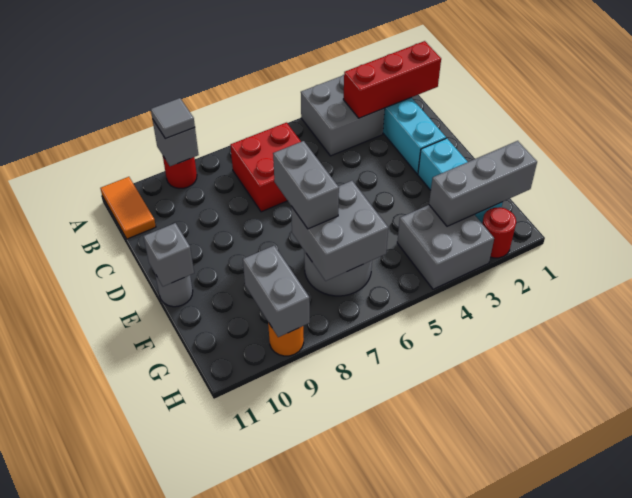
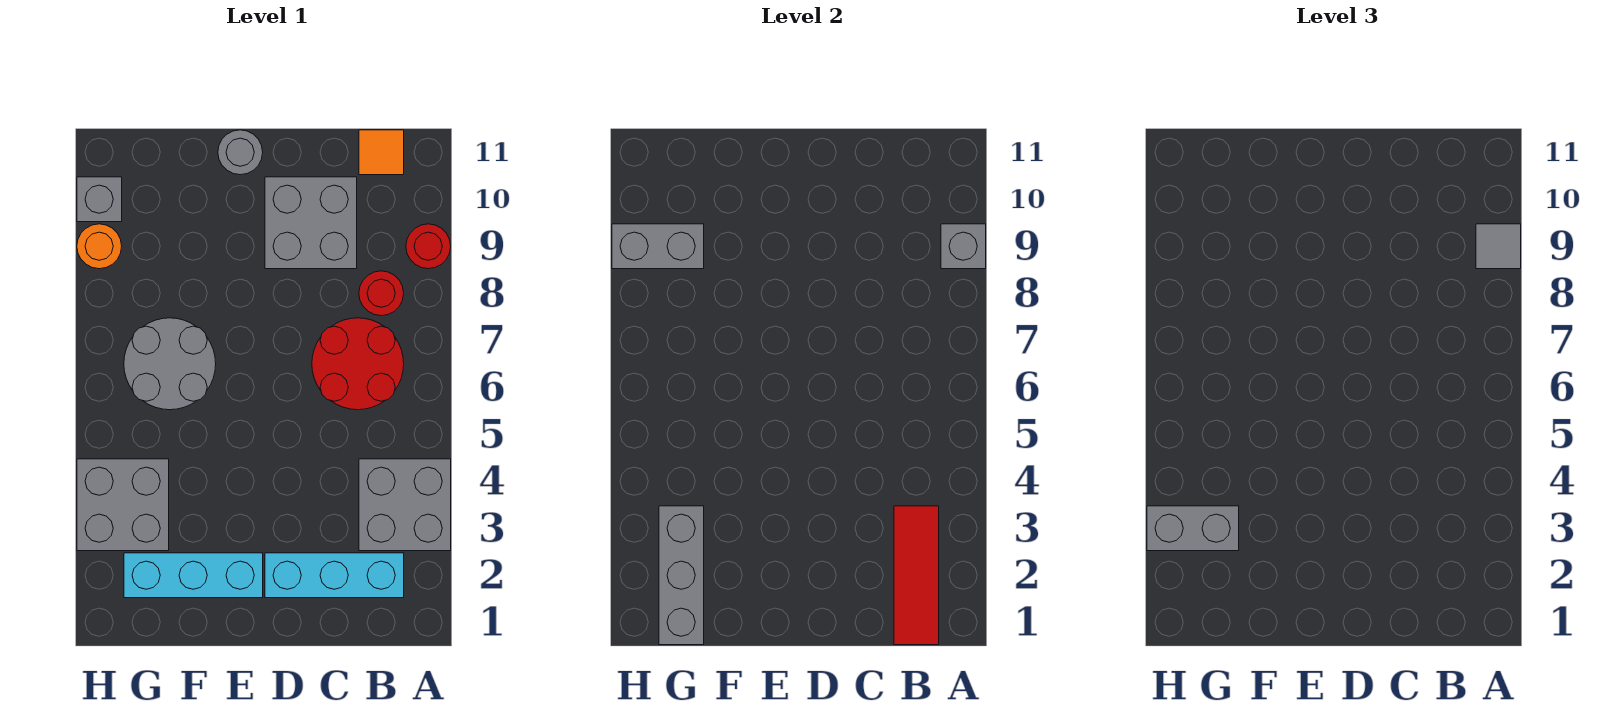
orange tile A11:B11 level 1 -> orange tile B11 level 1
red brick B1:B3 level 2 -> red tile B1:B3 level 2
red brick B6:C7 level 1 -> red round brick B6:C7 level 1
grey brick E7:F7 level 3 -> grey brick G3:H3 level 3
grey brick E11 level 2 -> grey brick H10 level 1
grey brick F6:G7 level 2 -> grey brick C9:D10 level 1
red round brick H2 level 1 -> red round brick B8 level 1

